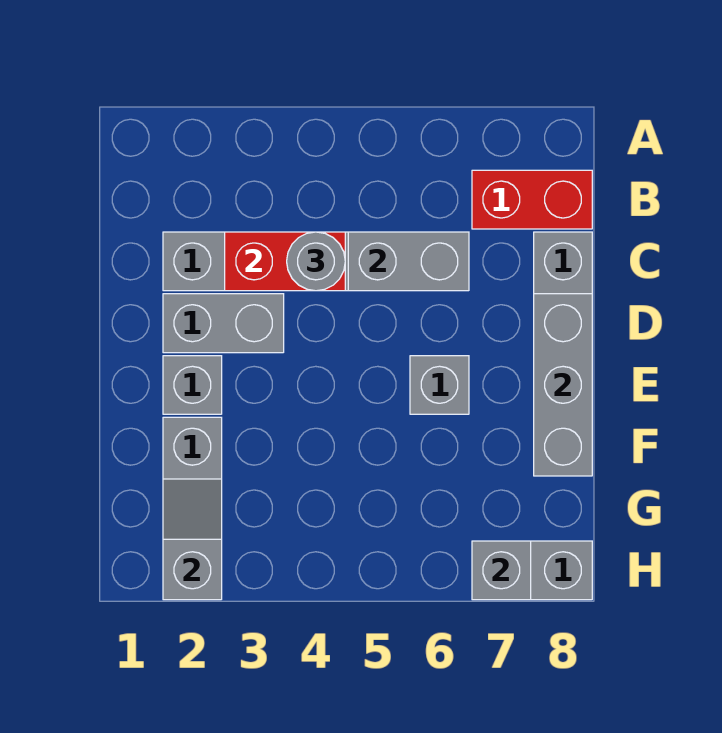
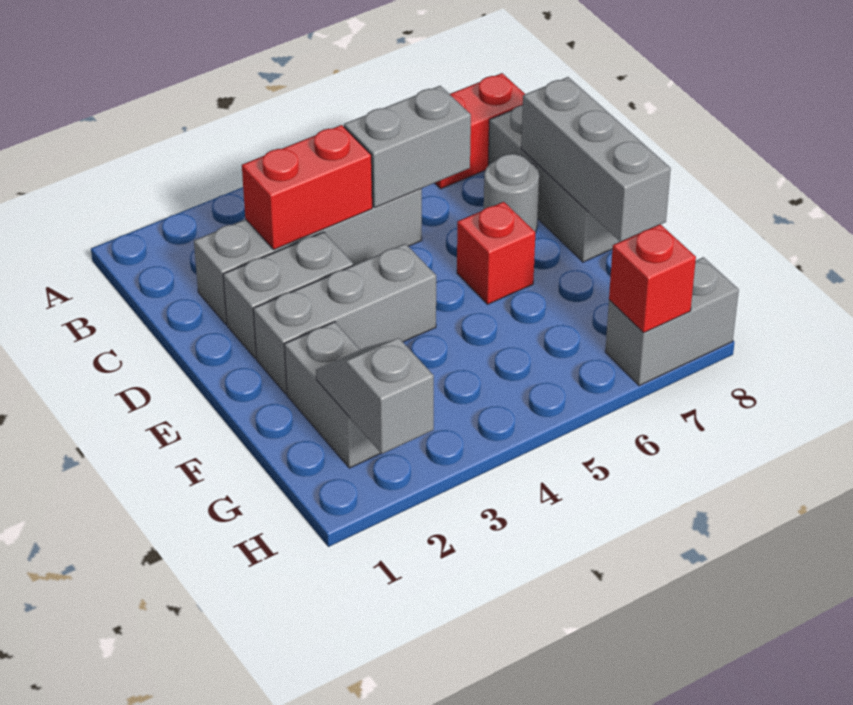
grey round brick C4 level 3 -> grey round brick D7 level 1
grey brick E2 level 1 -> grey brick E2:E4 level 1
grey brick E6 level 1 -> red brick E6 level 1
grey brick H7 level 2 -> red brick H7 level 2

